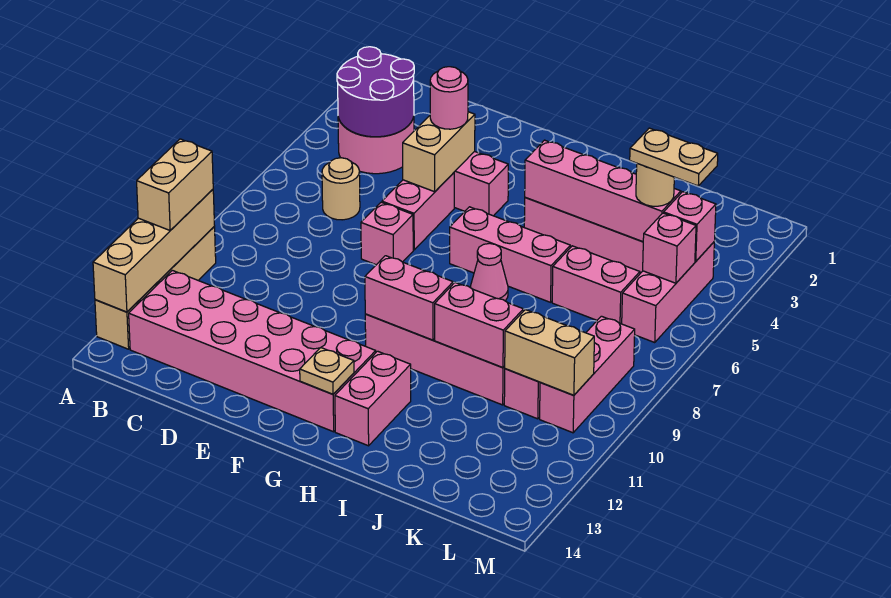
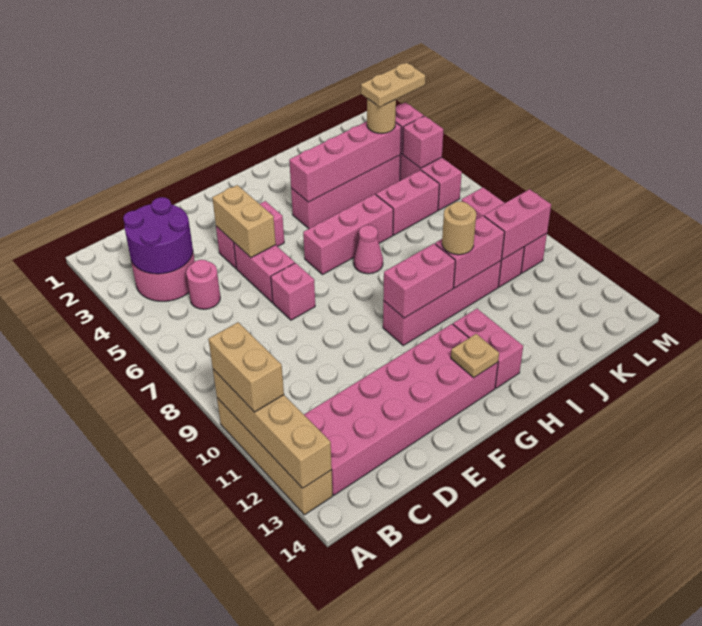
tan round brick C6 level 1 -> tan round brick I10 level 3
pink round brick E4 level 3 -> pink round brick C5 level 1
tan brick K10:L10 level 2 -> pink brick K10:L10 level 2

